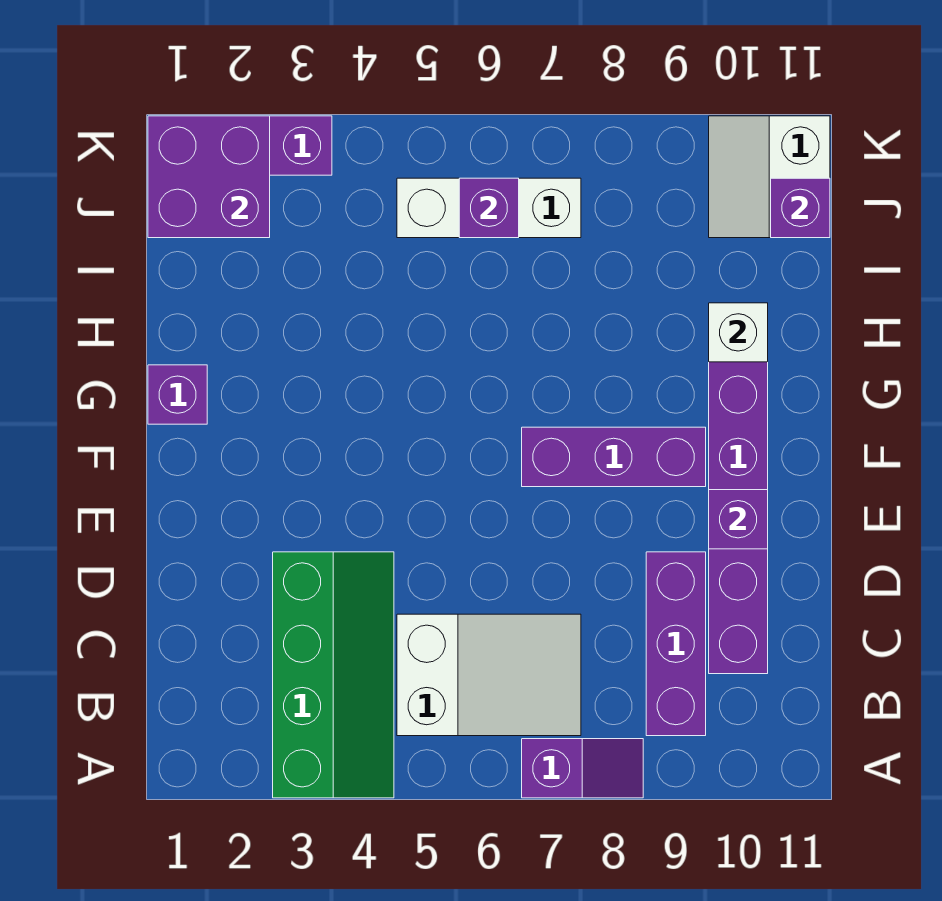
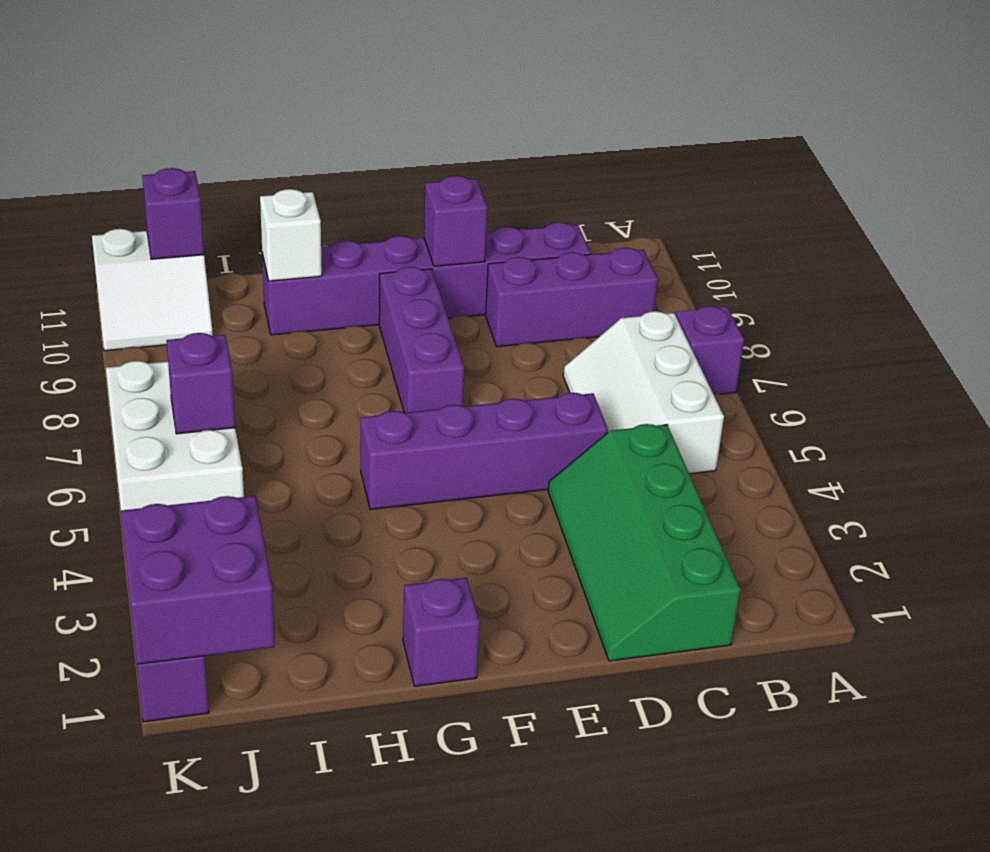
green slope A3:D4 level 1 top 3 -> green slope C1:D4 level 1 top C
white slope B5:C7 level 1 top 5 -> white slope B5:C7 level 1 top B
none -> purple brick D5:G5 level 1
white brick J5:J7 level 1 -> white brick J5:K7 level 1

